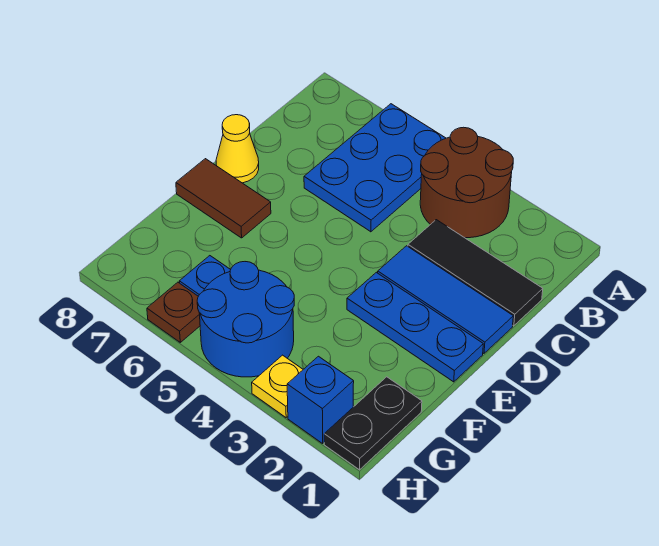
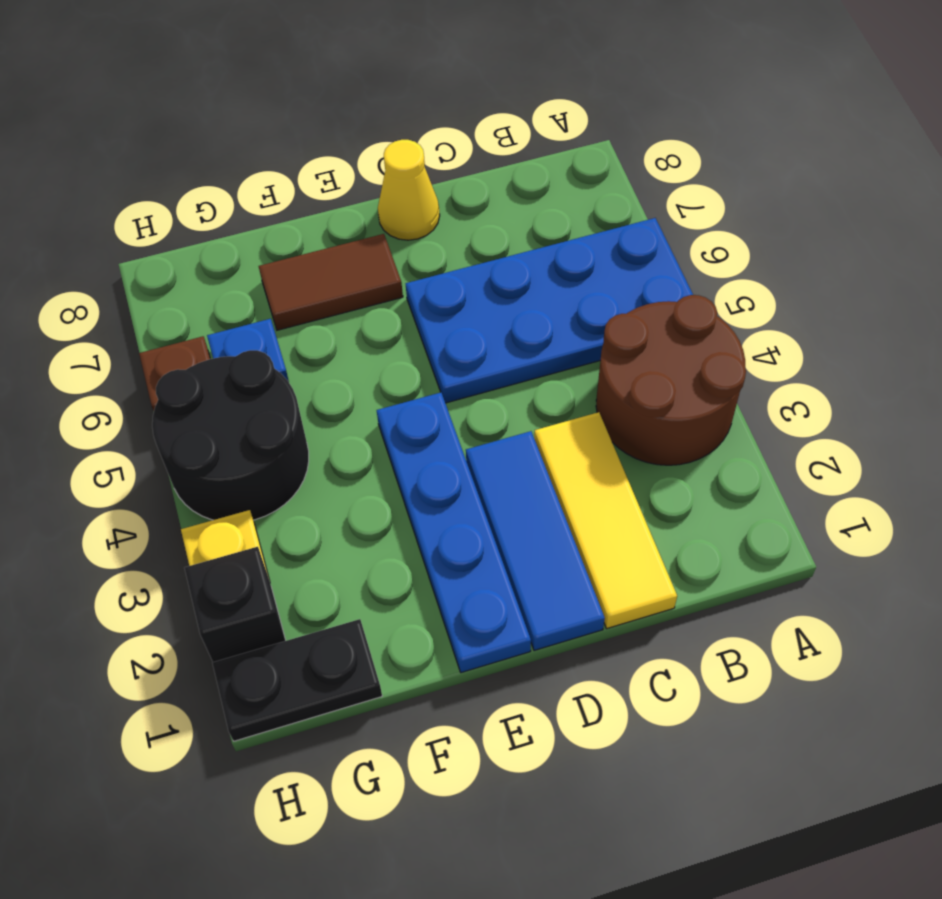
blue plate A5:C6 level 1 -> blue plate A5:D6 level 1
black tile C1:C3 level 1 -> yellow tile C1:C3 level 1
blue plate E1:E3 level 1 -> blue plate E1:E4 level 1
brown tile E7:E8 level 1 -> brown tile E7:F7 level 1
blue round brick G4:H5 level 1 -> black round brick G4:H5 level 1
blue brick H2 level 1 -> black brick H2 level 1

